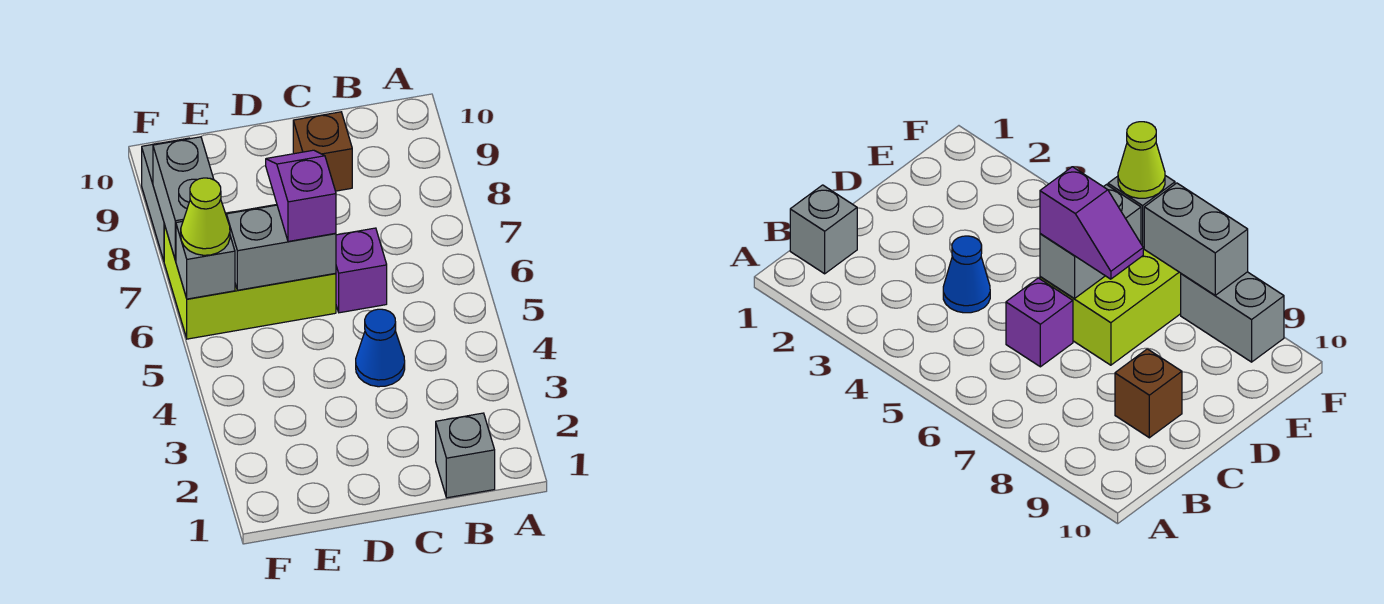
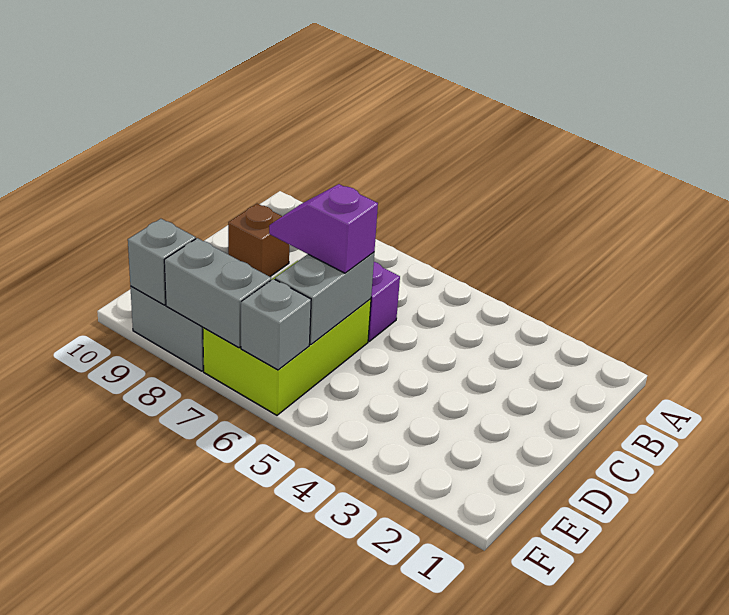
grey brick B1 level 1 -> grey brick F9 level 2
blue cone C4 level 1 -> none
lime cone F6 level 3 -> none

